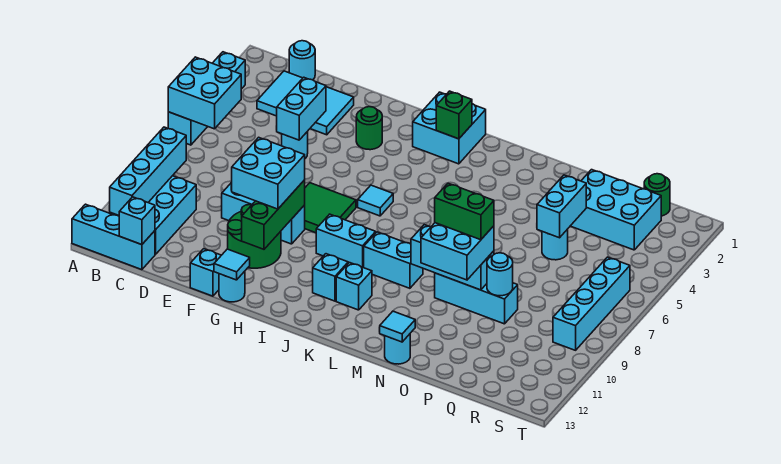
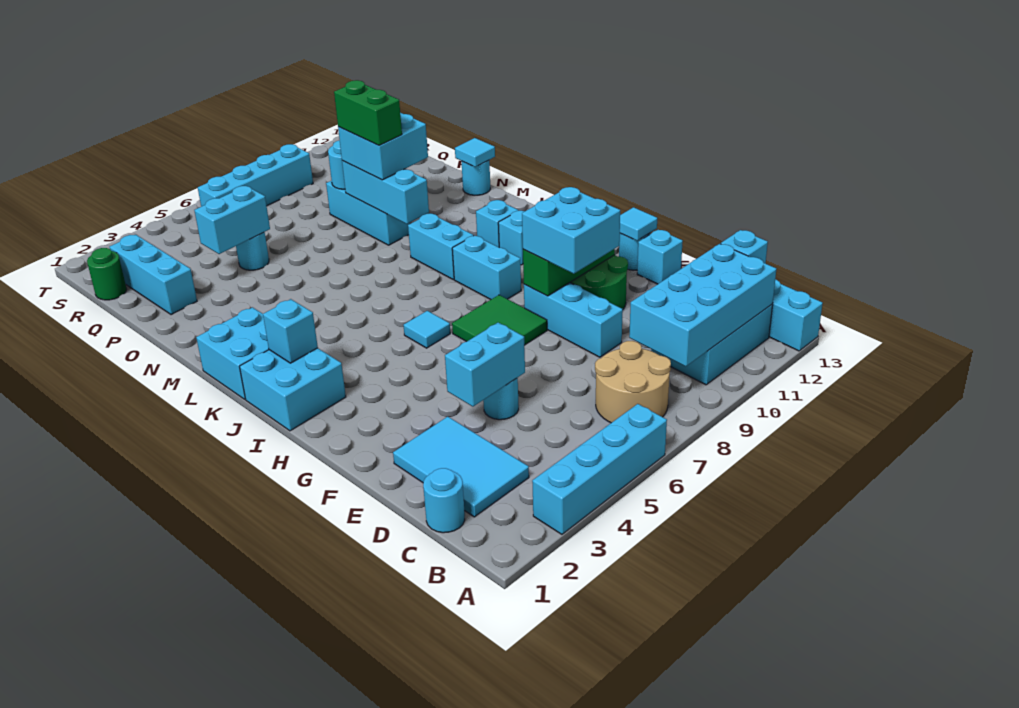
cyan brick A5:B6 level 2 -> cyan brick K1:L2 level 1
none -> tan round brick B7:C8 level 1
cyan brick B9:B12 level 2 -> cyan brick B9:C12 level 2
green round brick G3 level 1 -> none
green brick J2 level 2 -> cyan brick J2 level 2
cyan brick P2:R3 level 1 -> cyan brick P2:R2 level 1

